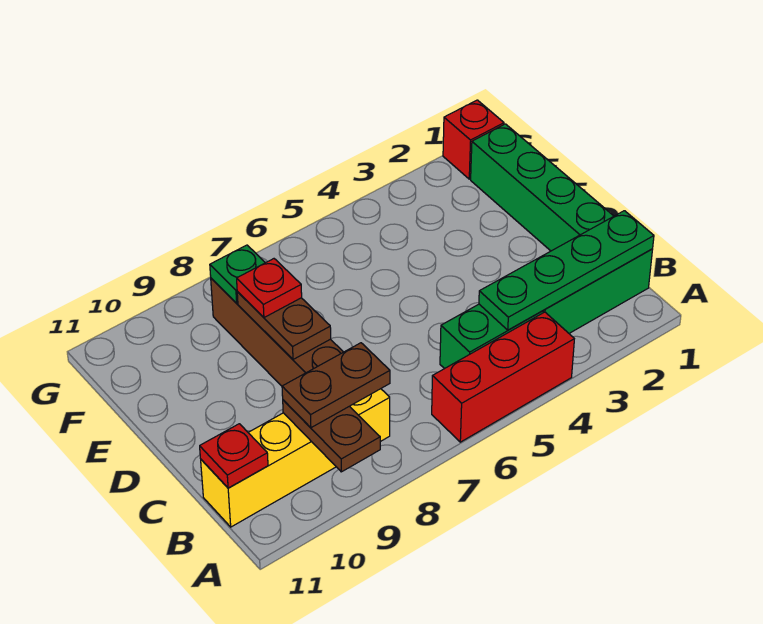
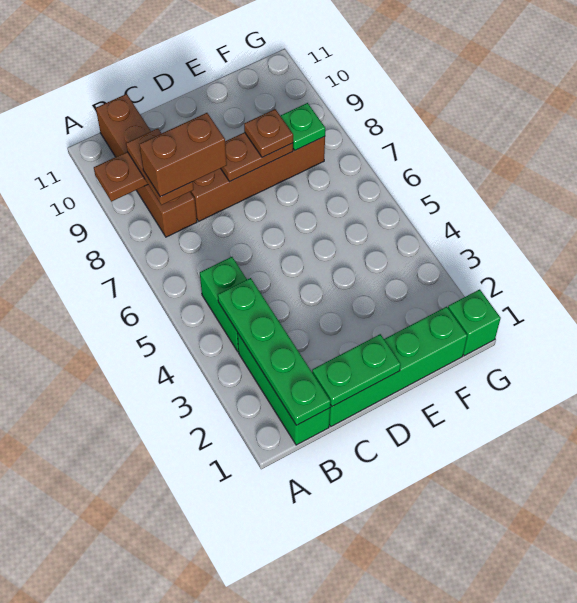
red brick A4:A6 level 1 -> none
yellow brick B8:B11 level 1 -> brown brick B8:B11 level 1
none -> brown brick B8:C8 level 4
red plate B11 level 2 -> none
none -> green plate C1:D1 level 2
red plate E8 level 3 -> brown plate E8 level 3
red brick G1 level 1 -> green brick G1 level 1

